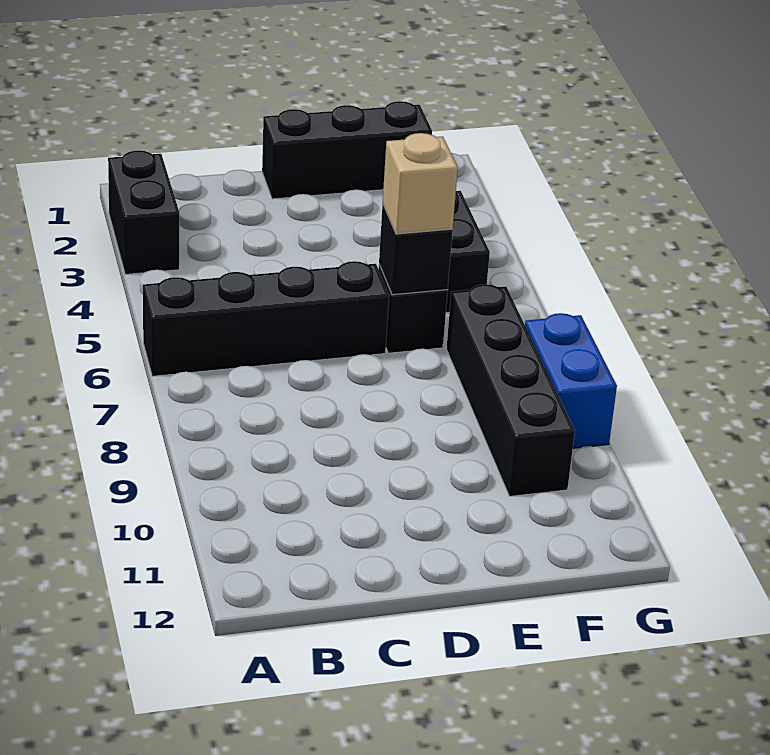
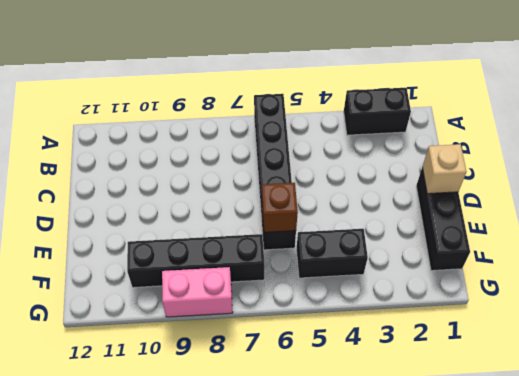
black brick E6 level 2 -> brown brick E6 level 2
tan brick E6 level 3 -> tan brick D1 level 2
blue brick G8:G9 level 1 -> pink brick G8:G9 level 1

